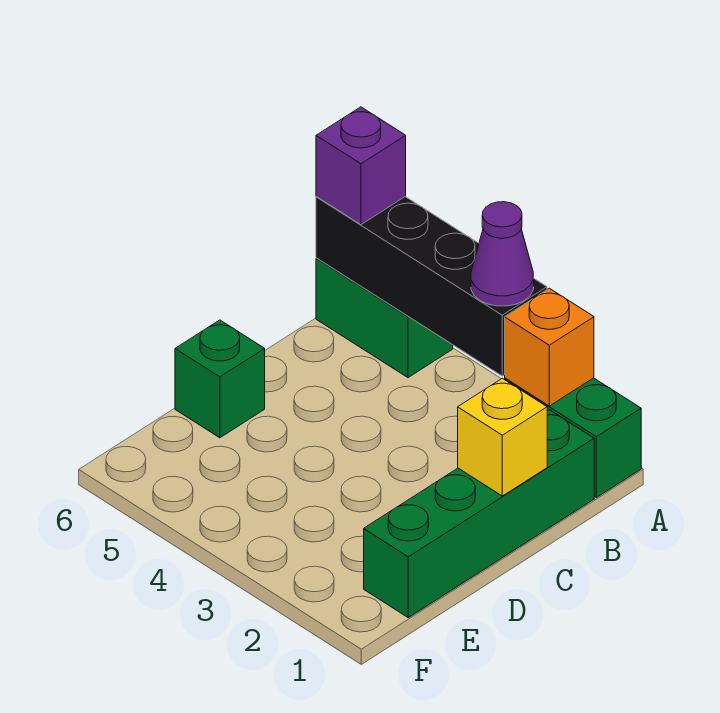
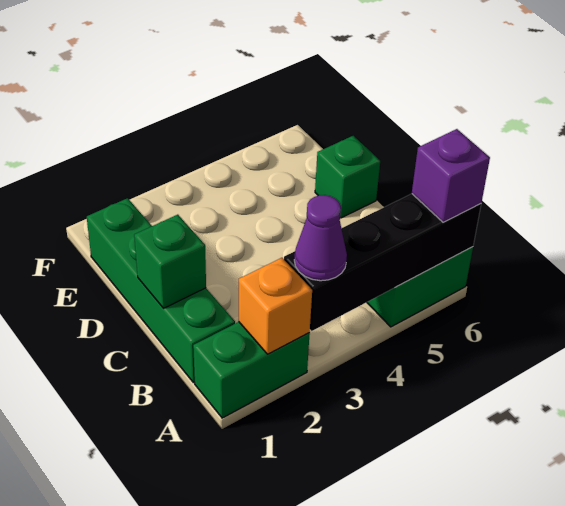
yellow brick C1 level 2 -> green brick C1 level 2

